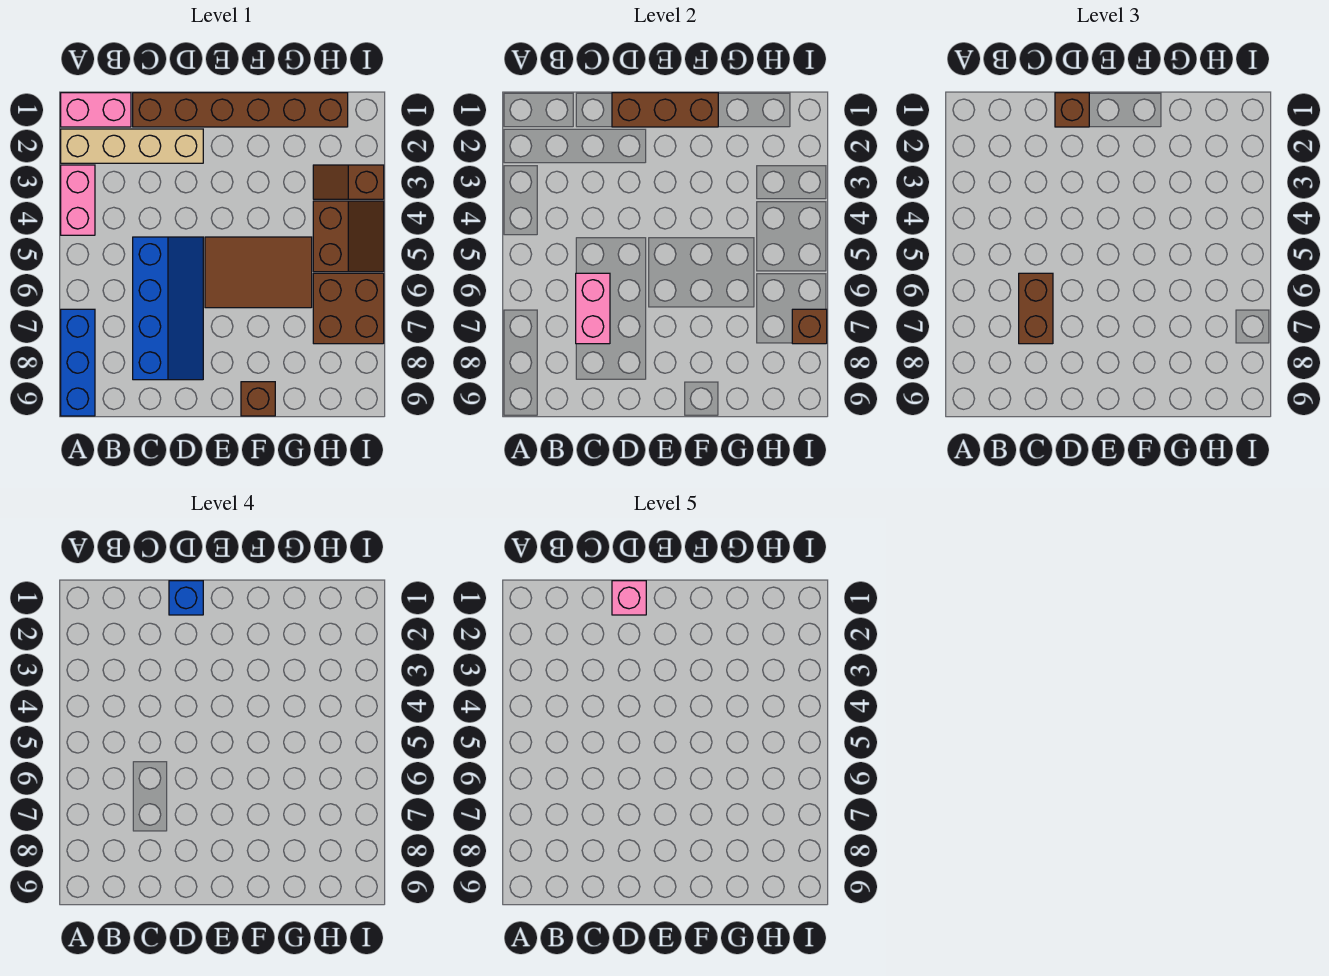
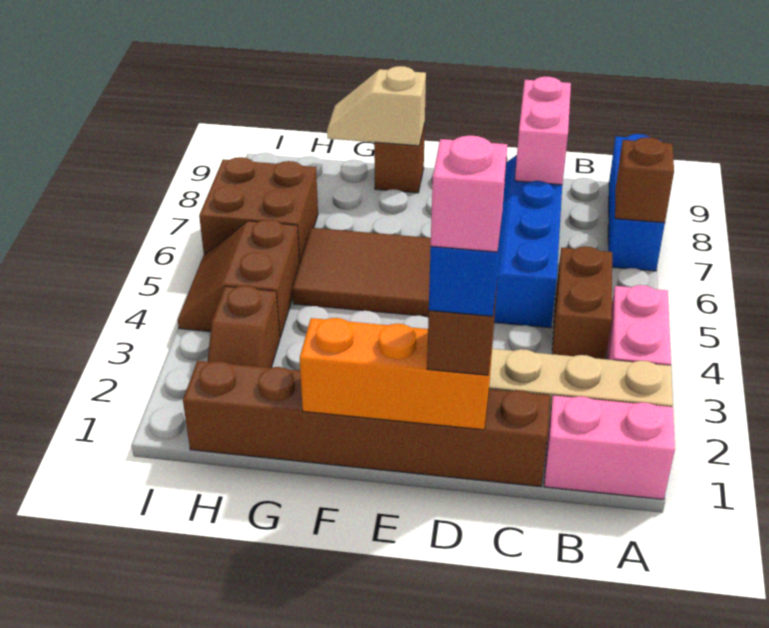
pink brick C6:C7 level 2 -> pink brick C8:C9 level 2
brown brick C6:C7 level 3 -> brown brick B4:B5 level 1
brown brick D1:F1 level 2 -> orange brick D1:F1 level 2
none -> tan slope F9:G9 level 2 top F
brown slope H3:I3 level 1 top I -> brown slope H2:H3 level 1 top 3
brown brick I7 level 2 -> brown brick A7 level 2

